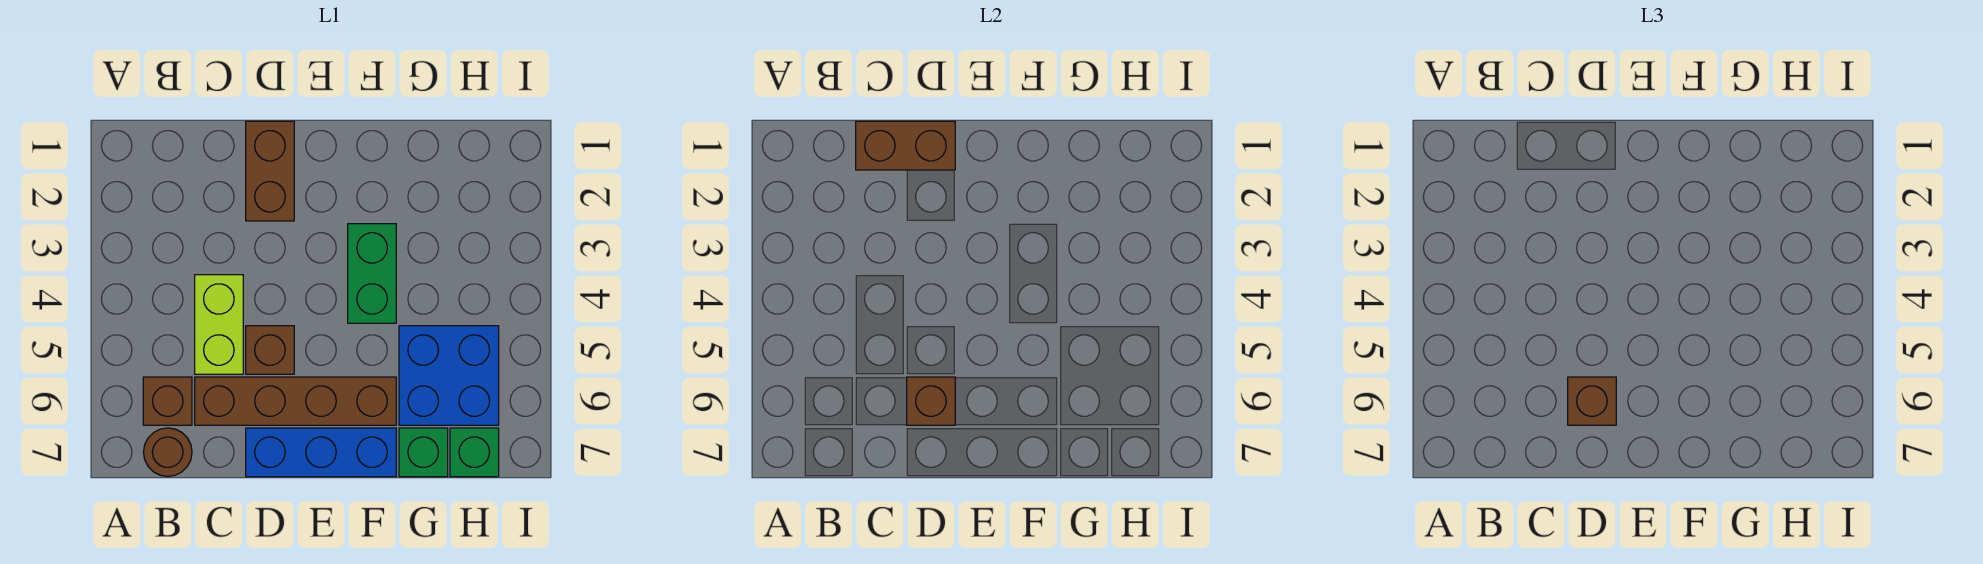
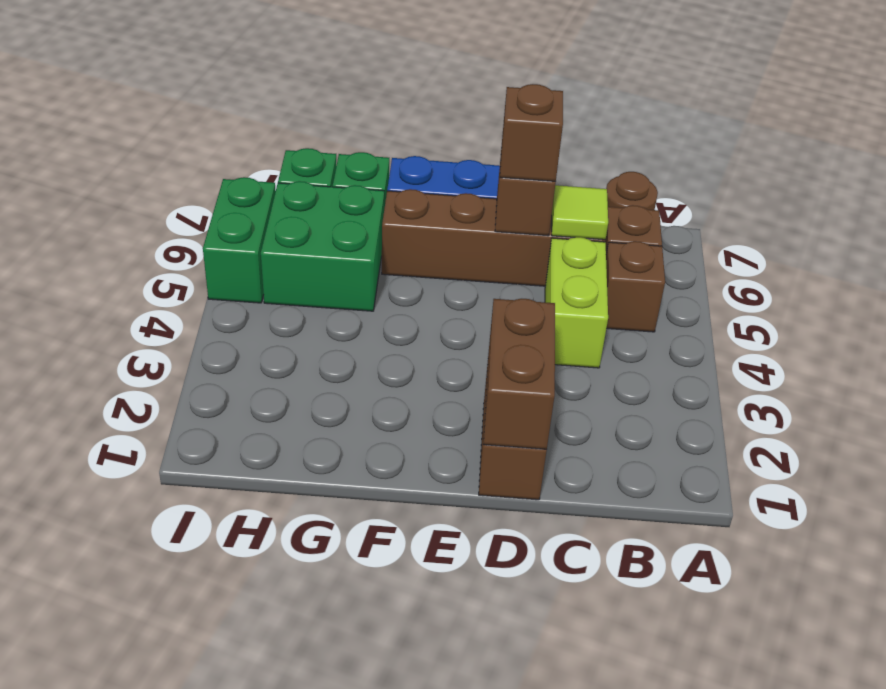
brown brick C1:D1 level 2 -> brown brick D1:D2 level 2
none -> lime tile C6 level 2
brown brick D5 level 1 -> brown brick B5 level 1
green brick F3:F4 level 1 -> green brick I5:I6 level 1
blue brick G5:H6 level 1 -> green brick G5:H6 level 1

